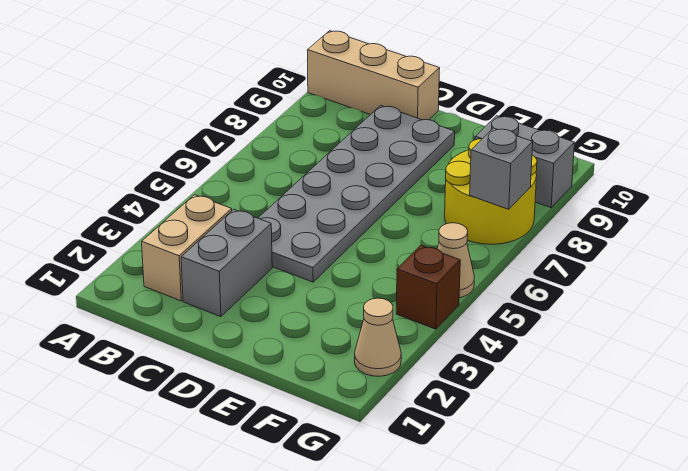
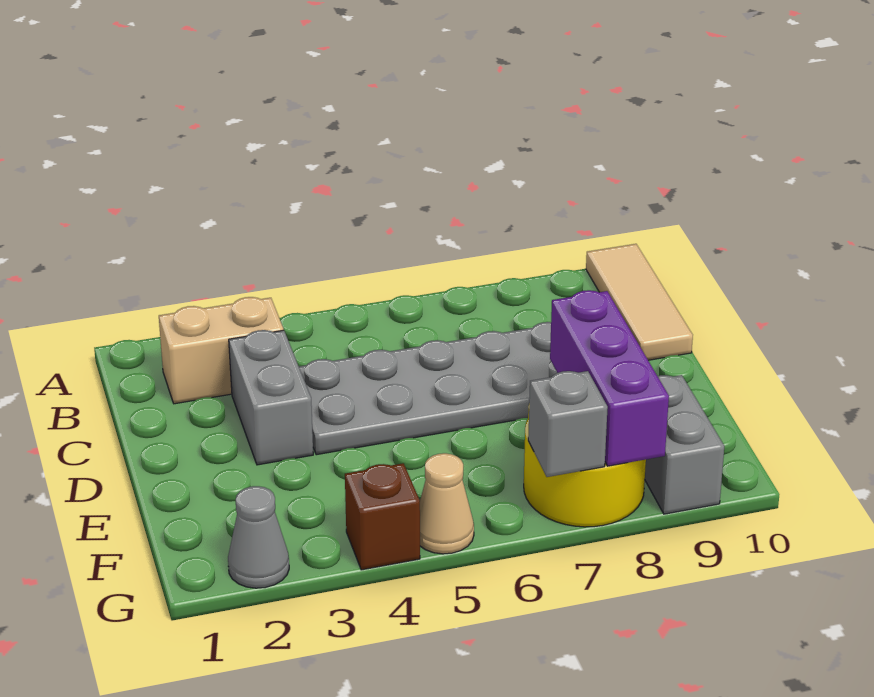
tan brick A10:C10 level 1 -> tan tile A10:C10 level 1
grey brick C2:C3 level 1 -> grey brick C3:D3 level 1
none -> purple brick E8:G8 level 2
tan cone G2 level 1 -> grey cone G2 level 1

